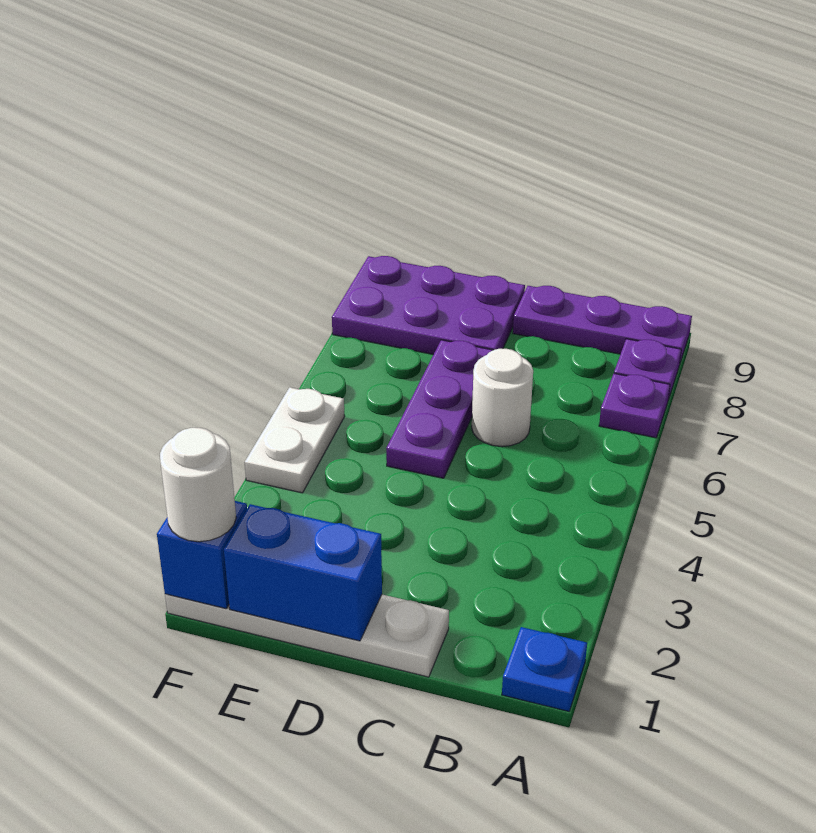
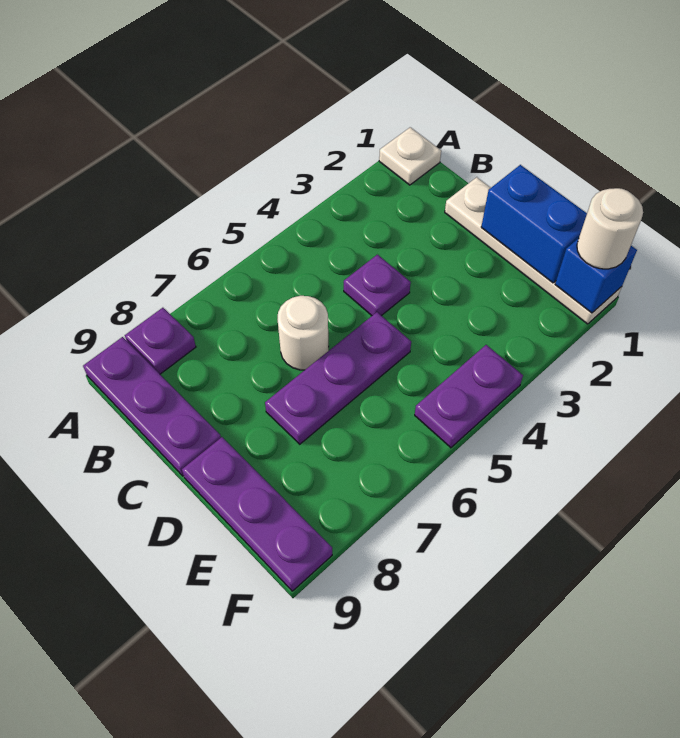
blue plate A1 level 1 -> white plate A1 level 1
purple plate A7 level 1 -> purple plate C4 level 1
purple plate D8:F9 level 1 -> purple plate D9:F9 level 1
white plate F4:F5 level 1 -> purple plate F4:F5 level 1

